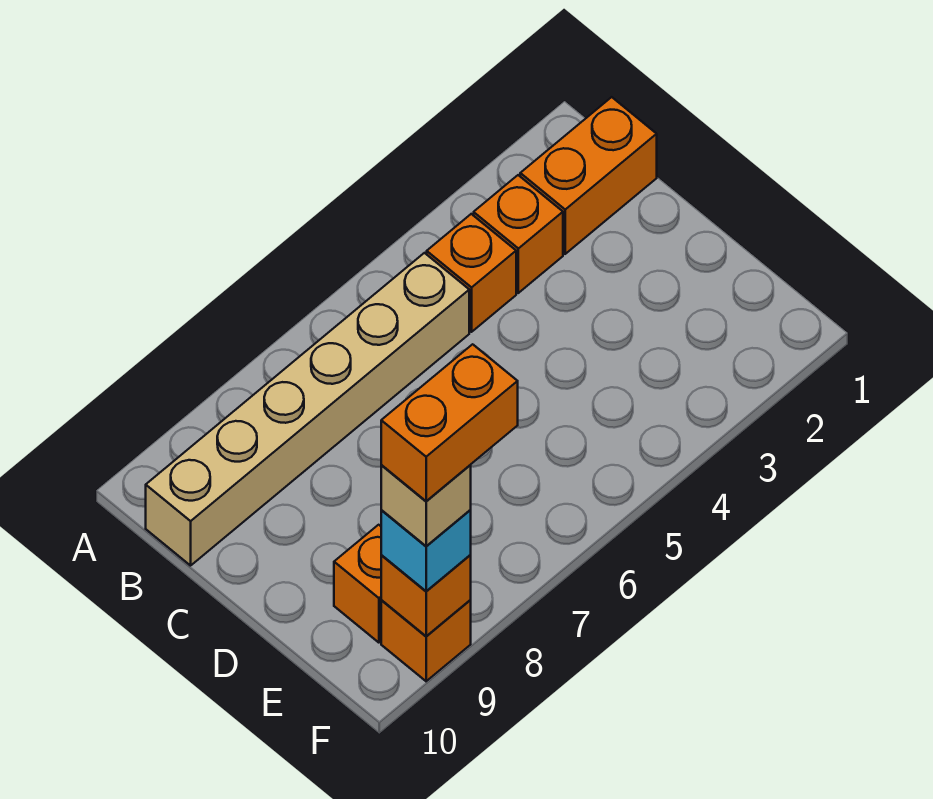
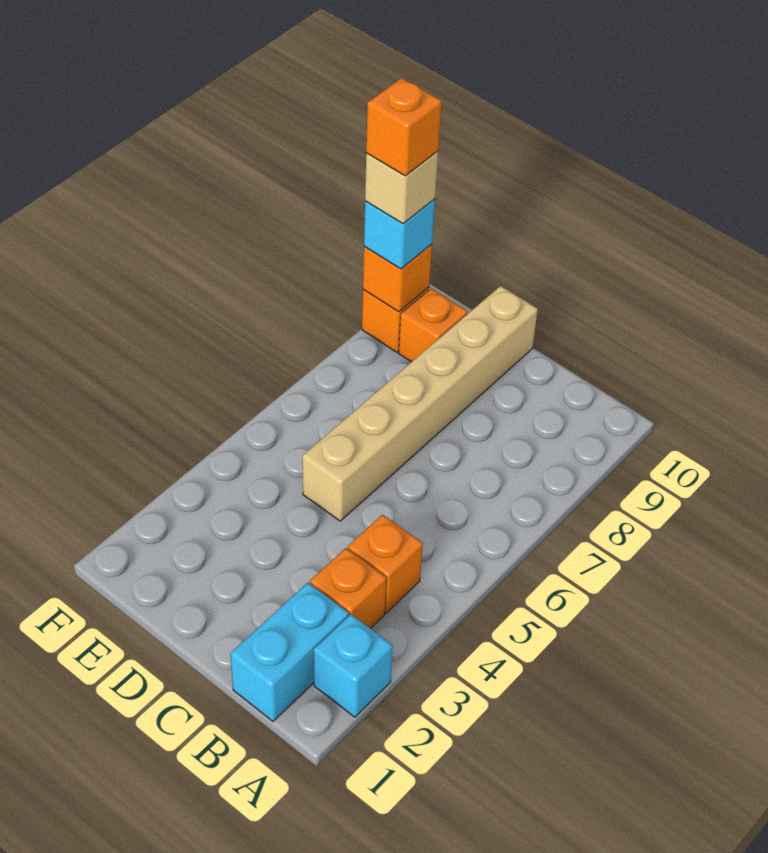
none -> cyan brick A2 level 1
orange brick B1:B2 level 1 -> cyan brick B1:B2 level 1
tan brick B5:B10 level 1 -> tan brick D5:D10 level 1
orange brick F8:F9 level 5 -> orange brick F9 level 5

